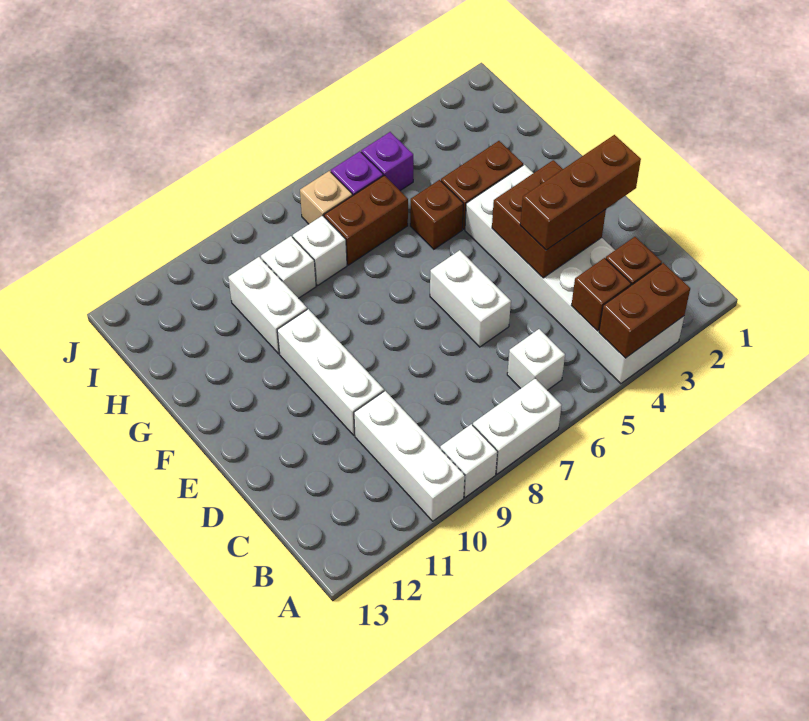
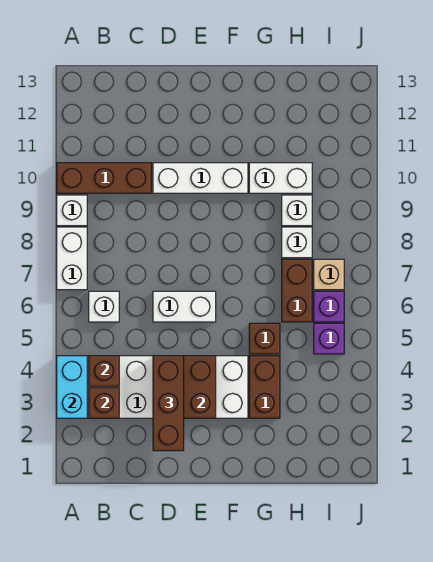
brown brick A3:A4 level 2 -> cyan brick A3:A4 level 2
white brick A10:C10 level 1 -> brown brick A10:C10 level 1

